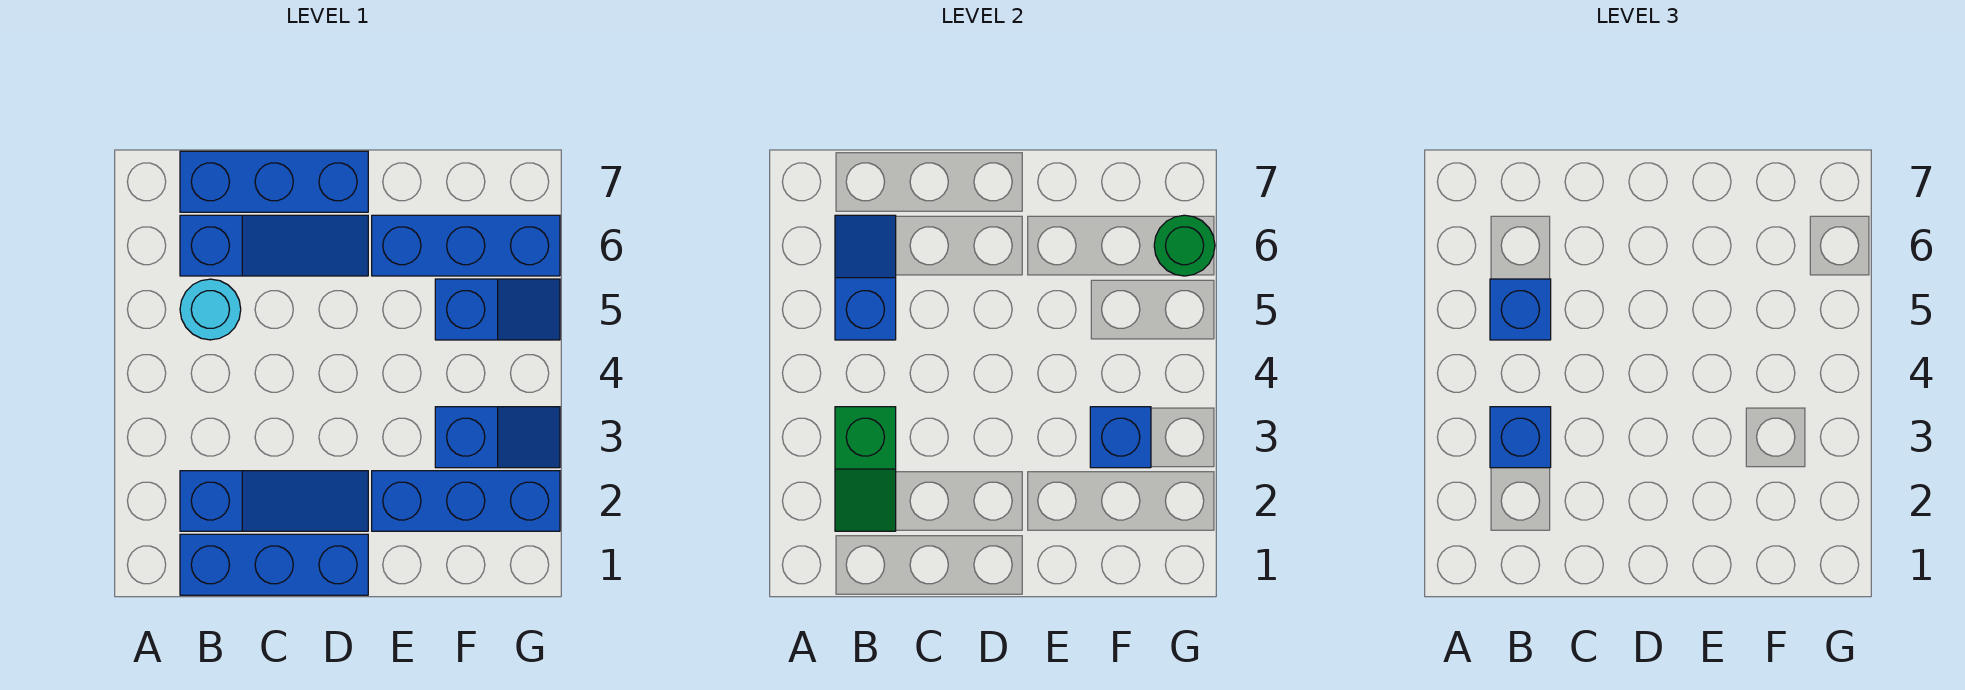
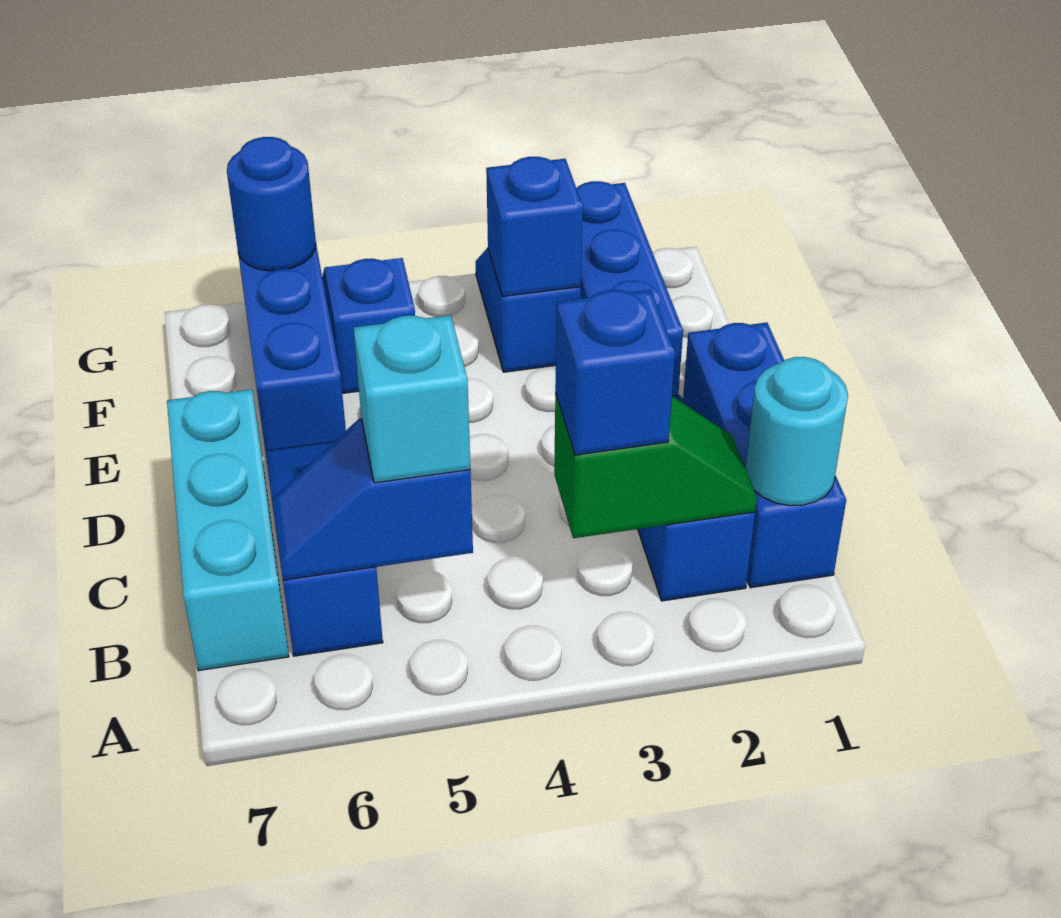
cyan round brick B5 level 1 -> cyan round brick B1 level 2
blue brick B5 level 3 -> cyan brick B5 level 3
blue brick B7:D7 level 1 -> cyan brick B7:D7 level 1
green round brick G6 level 2 -> blue round brick G6 level 2

